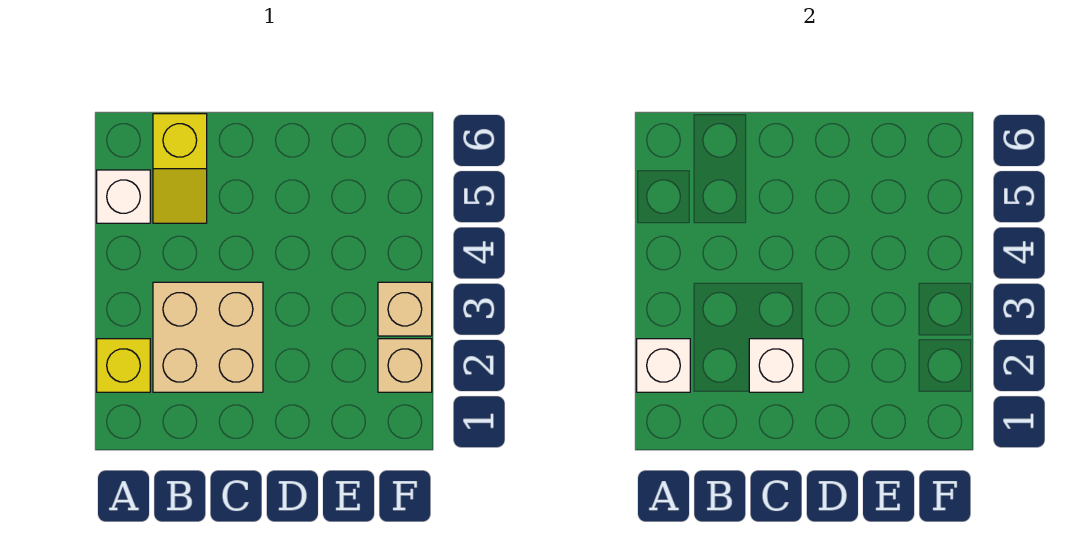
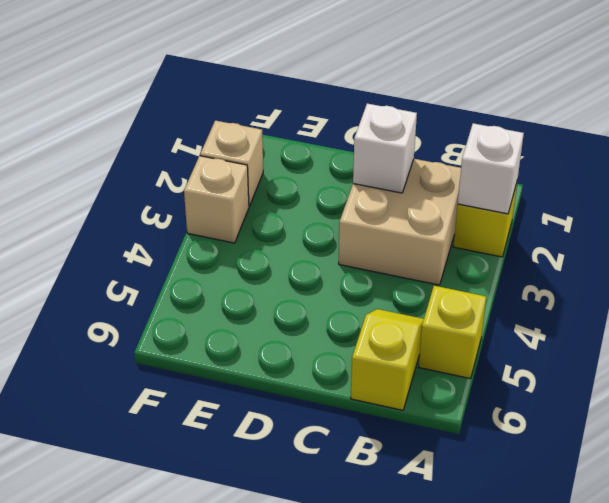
white brick A5 level 1 -> yellow brick A5 level 1

